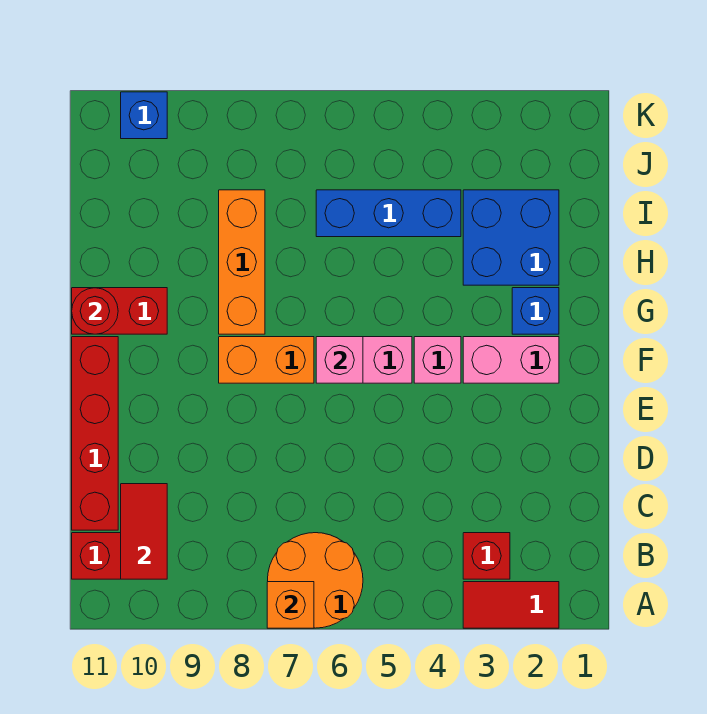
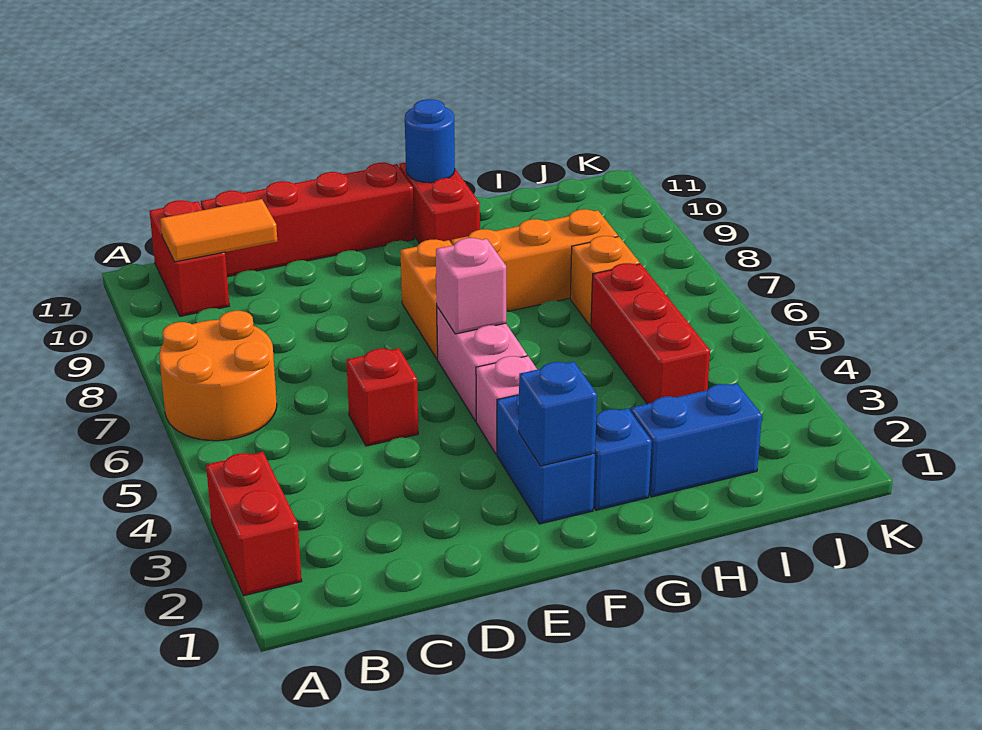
red tile A2:A3 level 1 -> red brick A2:A3 level 1
orange brick A7 level 2 -> orange brick I7 level 1
red brick B3 level 1 -> red brick D5 level 1
red tile B10:C10 level 2 -> orange tile B10:C10 level 2
pink brick F2:F3 level 1 -> blue brick F2:F3 level 1
red round brick G11 level 2 -> blue round brick G11 level 2
blue brick H2:I3 level 1 -> blue brick H2:I2 level 1
blue brick I4:I6 level 1 -> red brick I4:I6 level 1
blue brick K10 level 1 -> blue brick F2 level 2

